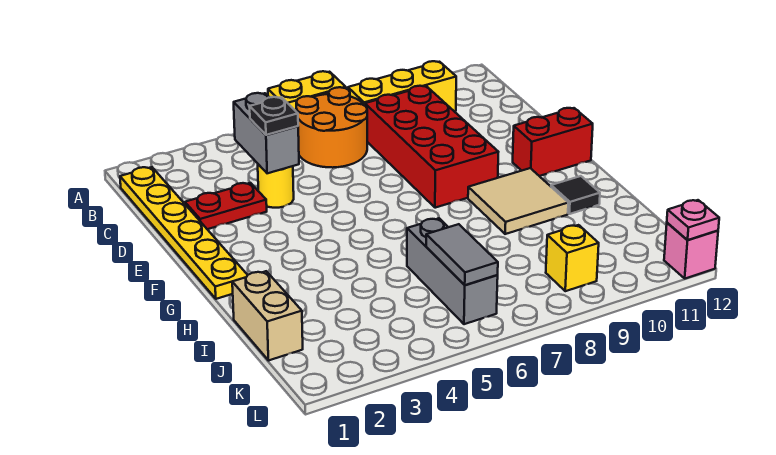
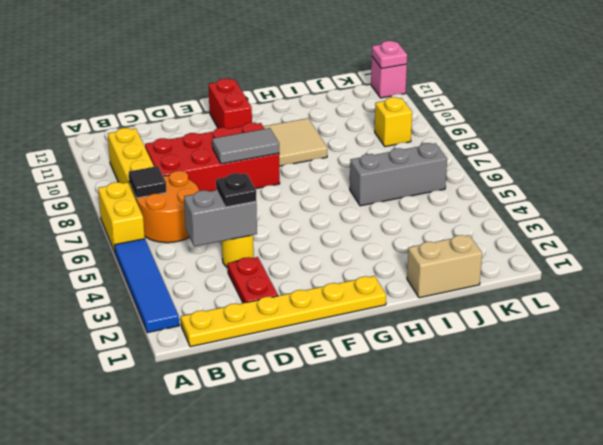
none -> blue tile A2:A5 level 1
black tile H11 level 1 -> black tile B7 level 2
grey tile J6:K6 level 2 -> grey tile E8:F8 level 2

